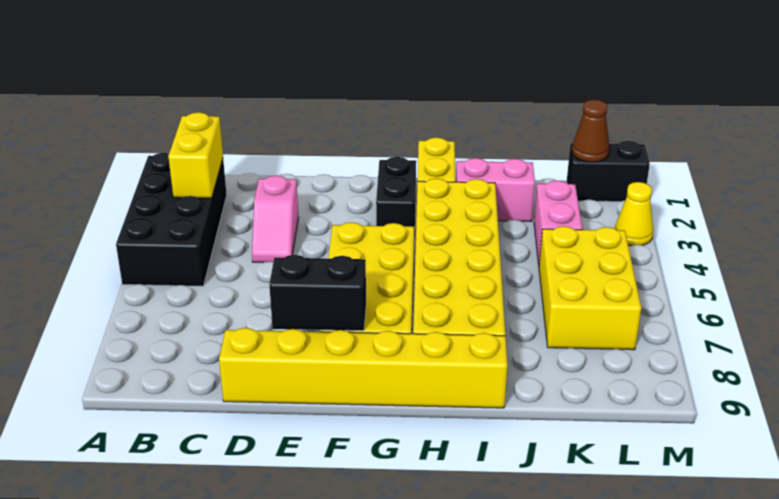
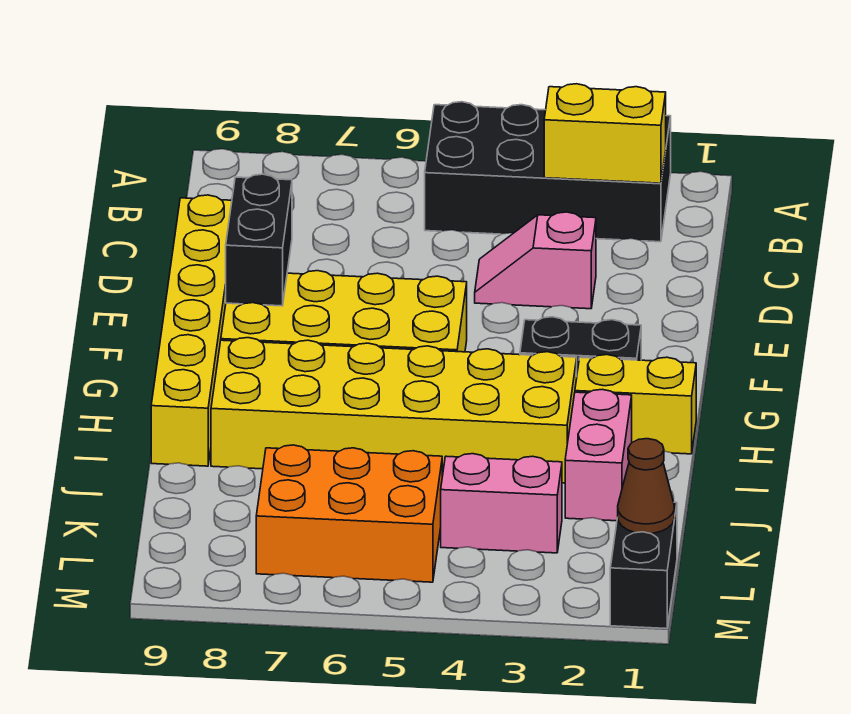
yellow brick K5:L7 level 1 -> orange brick K5:L7 level 1
yellow cone M3 level 1 -> none

